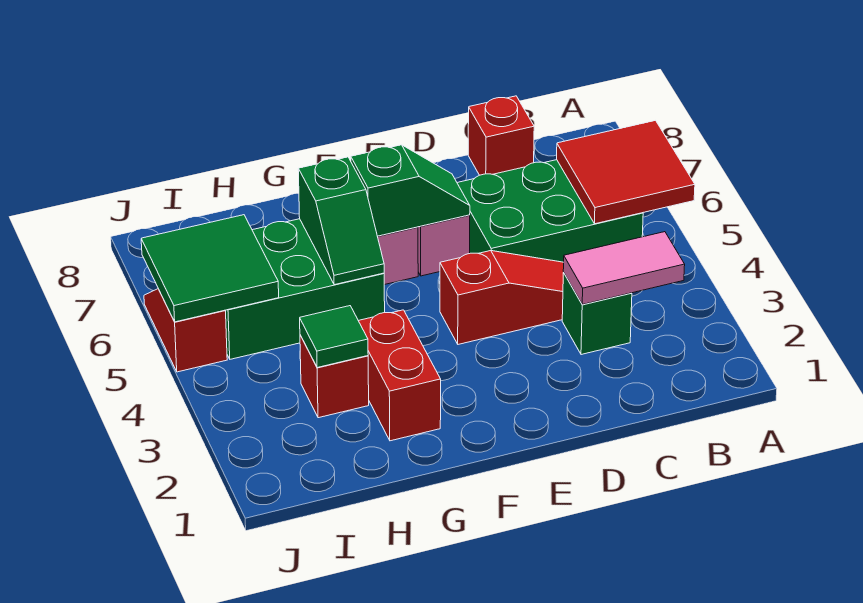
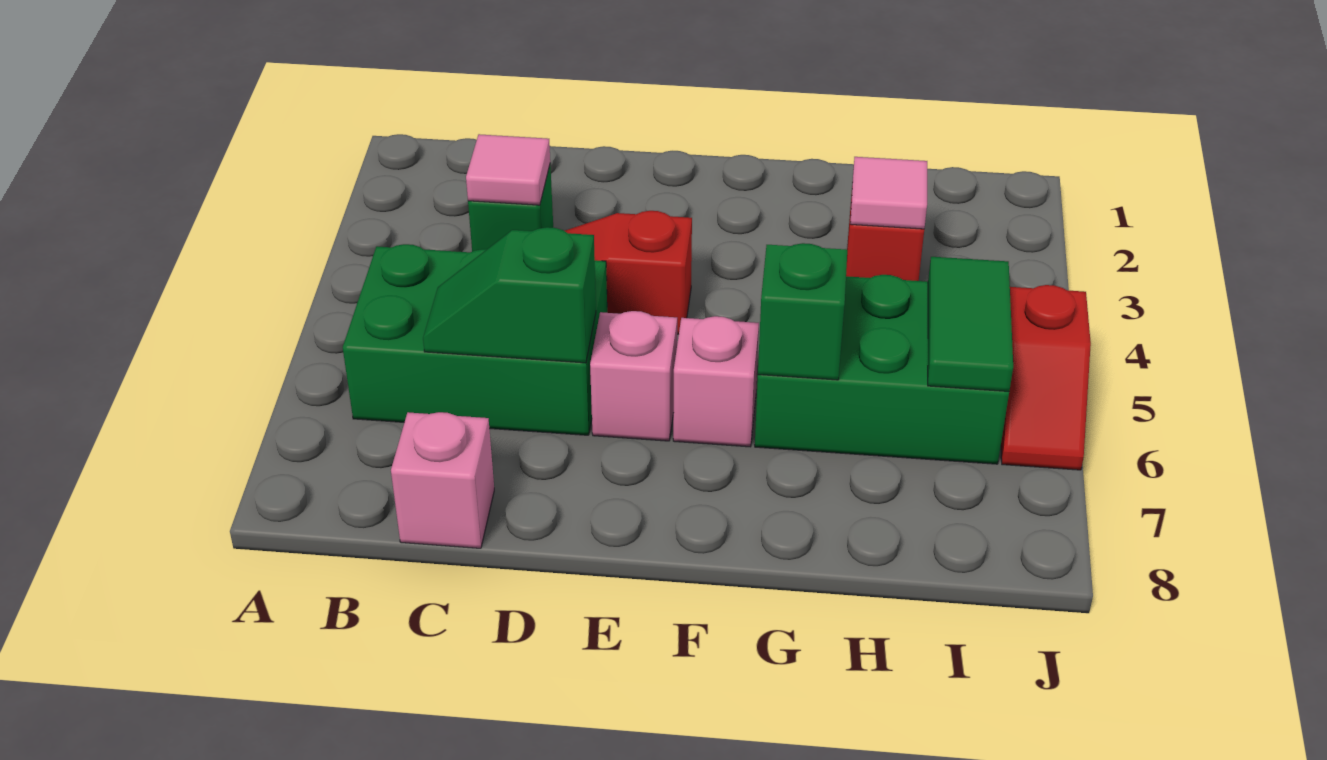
red tile A5:B6 level 2 -> none
pink tile B3:C3 level 2 -> pink tile C3 level 2
red brick C8 level 1 -> pink brick C8 level 1
green slope E6:F6 level 2 top F -> green slope C6:D6 level 2 top D
red brick G2:G3 level 1 -> none
green tile H3 level 2 -> pink tile H3 level 2
green tile I5:J6 level 2 -> green tile I5:I6 level 2

